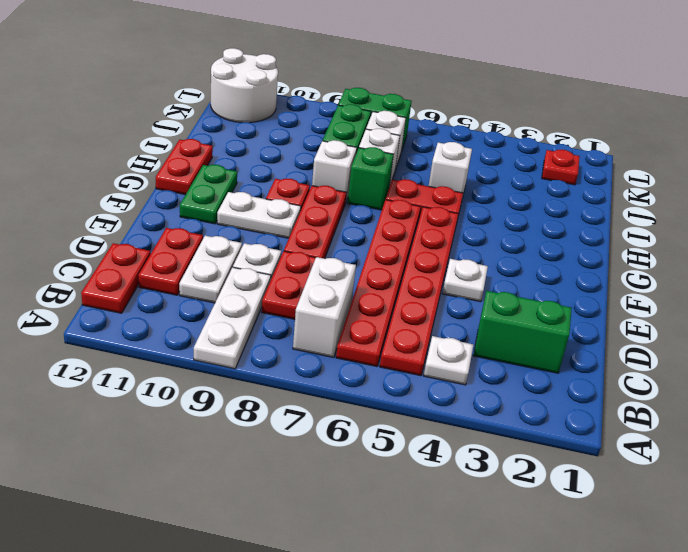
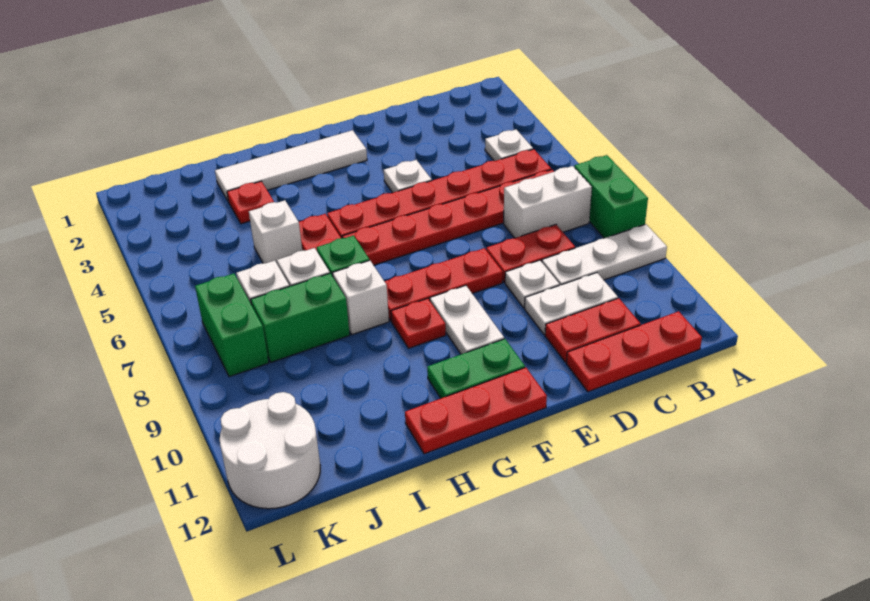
red plate B12:C12 level 1 -> red plate B12:D12 level 1
green brick C2:C3 level 1 -> green brick A7:A8 level 1
none -> white tile F2:I2 level 1
red plate G12:H12 level 1 -> red plate F12:H12 level 1
red plate K2 level 1 -> red plate I3 level 1

